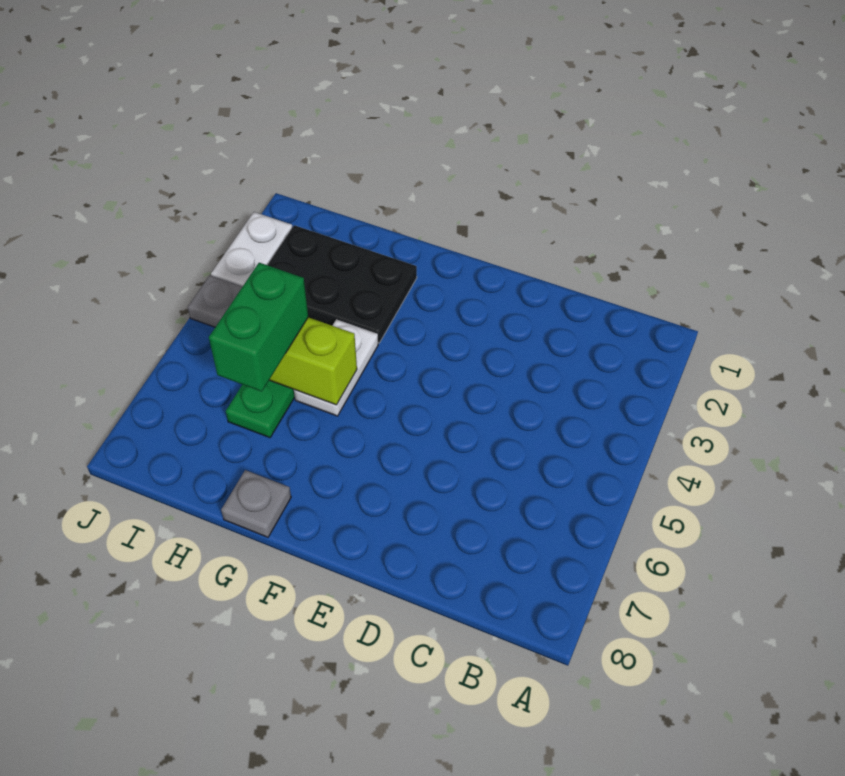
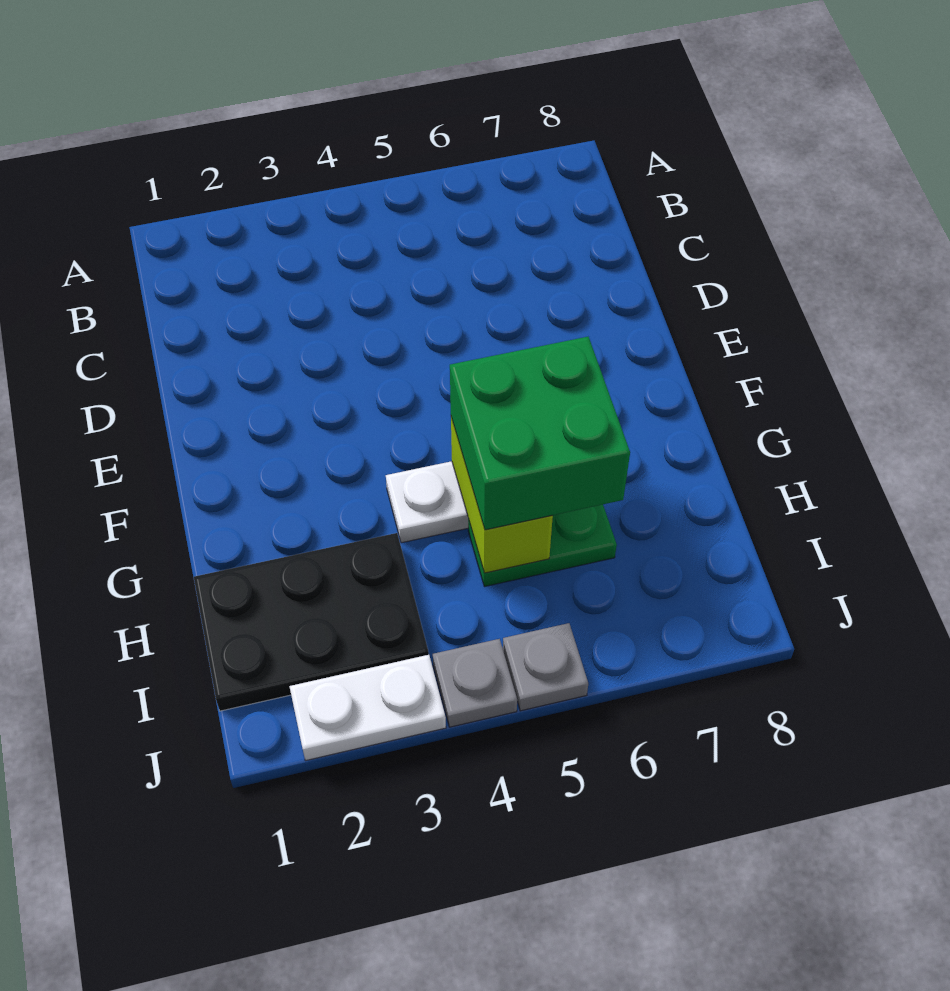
black plate G2:I3 level 1 -> black plate H1:I3 level 1
grey plate G8 level 1 -> grey plate J5 level 1
green brick H5:H6 level 3 -> green brick G5:H6 level 3

